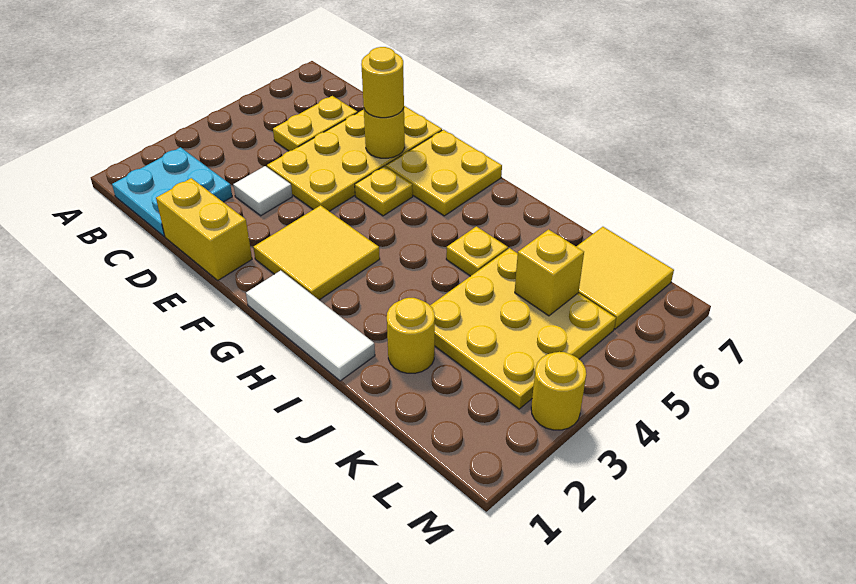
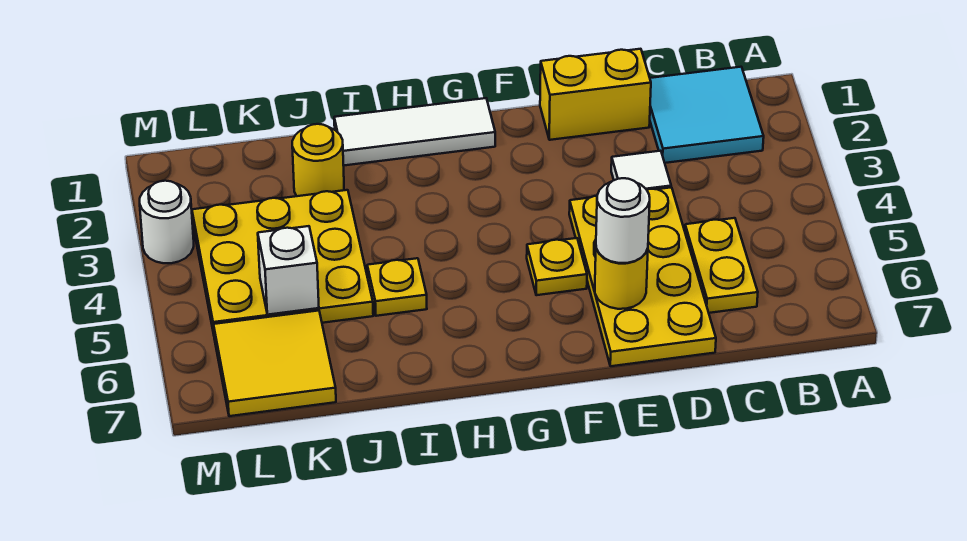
cyan plate B1:C2 level 1 -> cyan tile B1:C2 level 1
yellow round brick E6 level 3 -> white round brick E6 level 3
yellow tile F2:G3 level 1 -> none
yellow plate F6:G7 level 1 -> none
yellow brick K5 level 2 -> white brick K5 level 2
yellow round brick M3 level 1 -> white round brick M3 level 1

